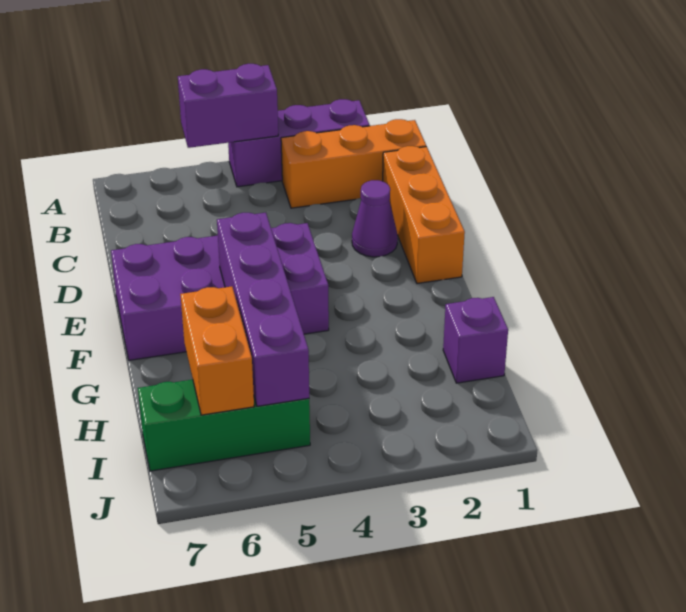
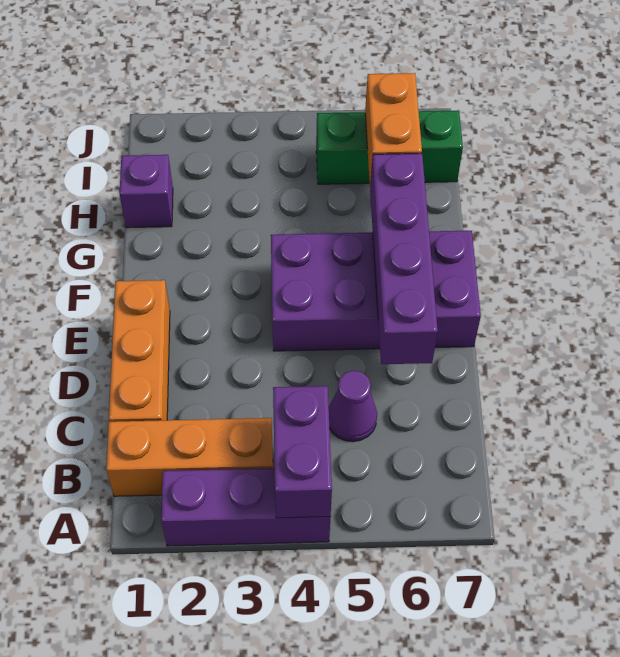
purple brick A4:A5 level 2 -> purple brick A4:B4 level 2
purple cone D2 level 1 -> purple cone C5 level 1
purple brick F5:I5 level 2 -> purple brick D6:G6 level 2

